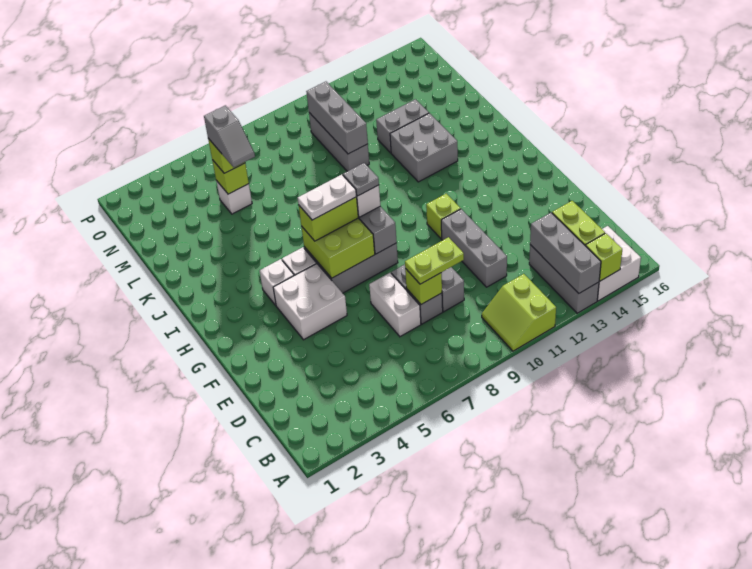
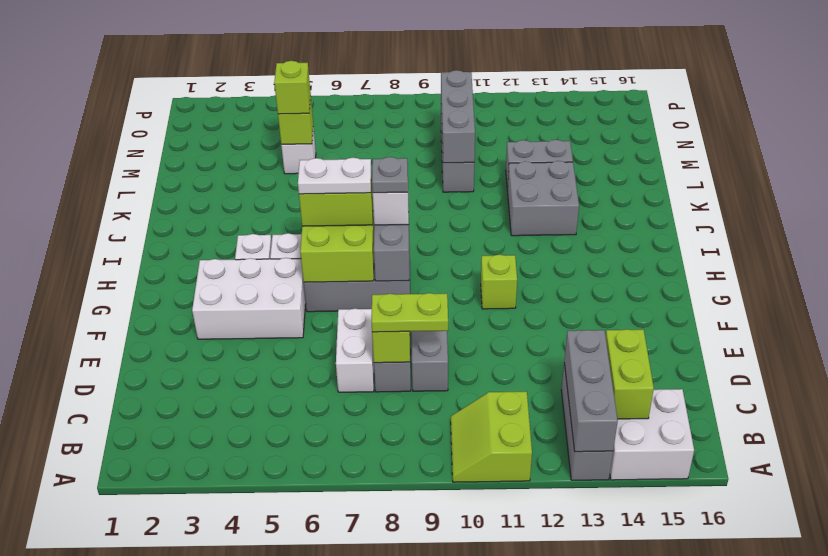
lime brick A14 level 2 -> none
grey brick D11:F11 level 1 -> none
white brick F4:G5 level 1 -> white brick F3:G5 level 1
grey slope L5:M5 level 4 top M -> none

